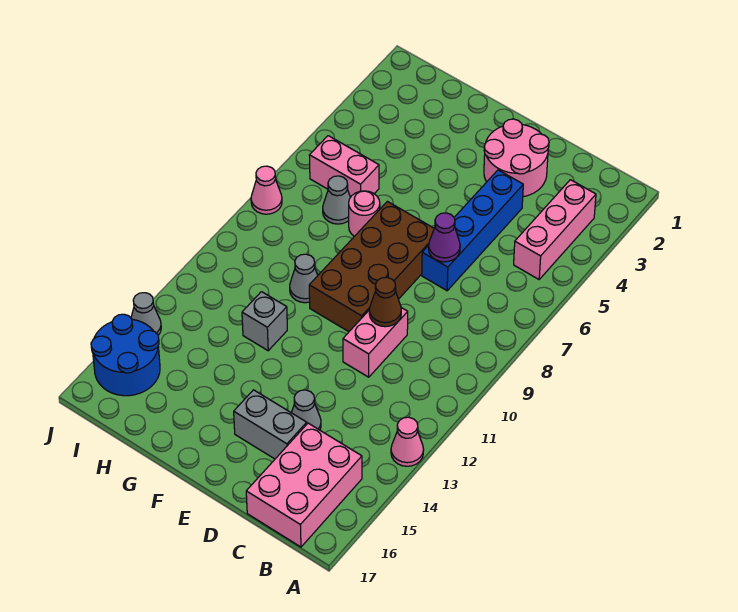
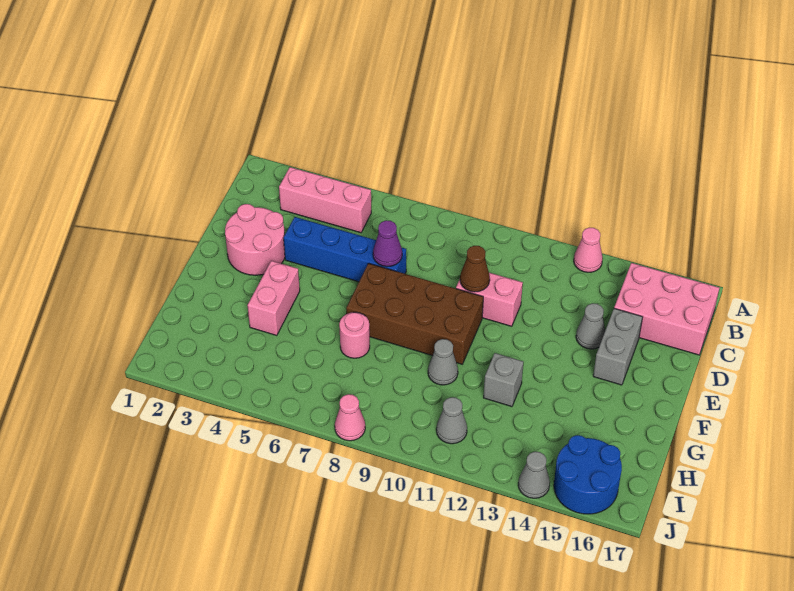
pink brick H6:I6 level 1 -> pink brick F4:G4 level 1
grey cone H7 level 1 -> grey cone I11 level 1

